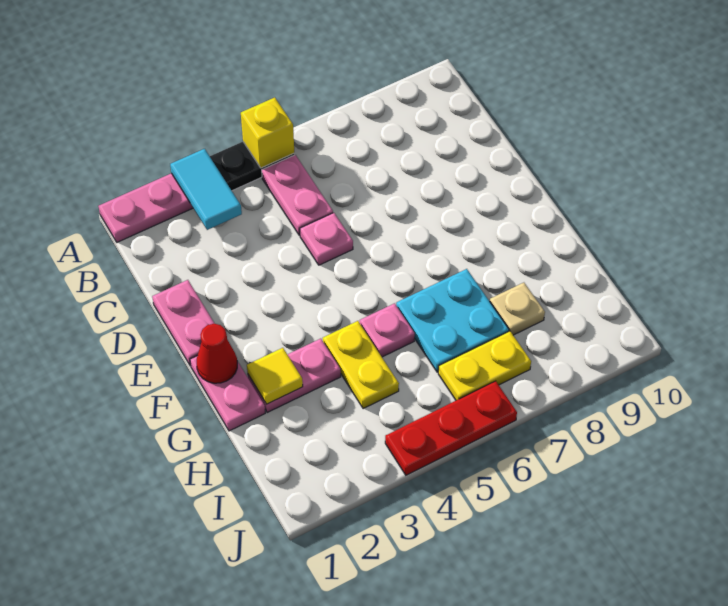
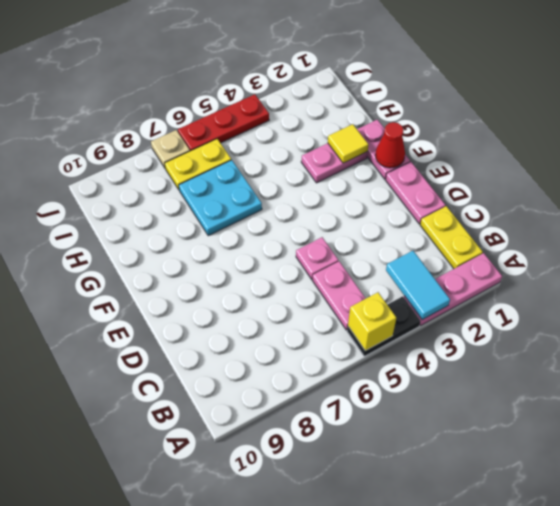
yellow plate G4:H4 level 1 -> yellow plate B1:C1 level 1
pink plate G5 level 1 -> none
tan plate H8 level 1 -> tan plate J7 level 1

